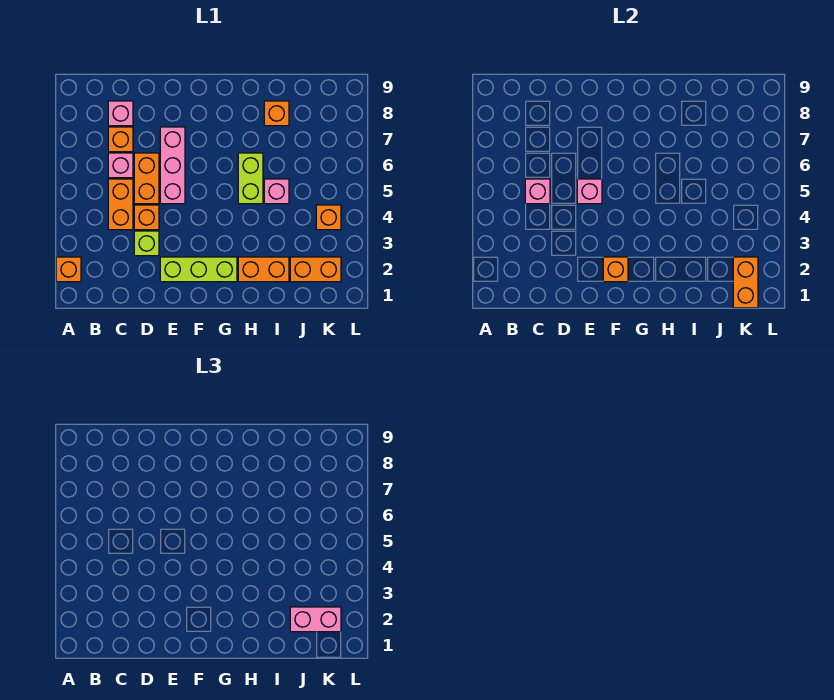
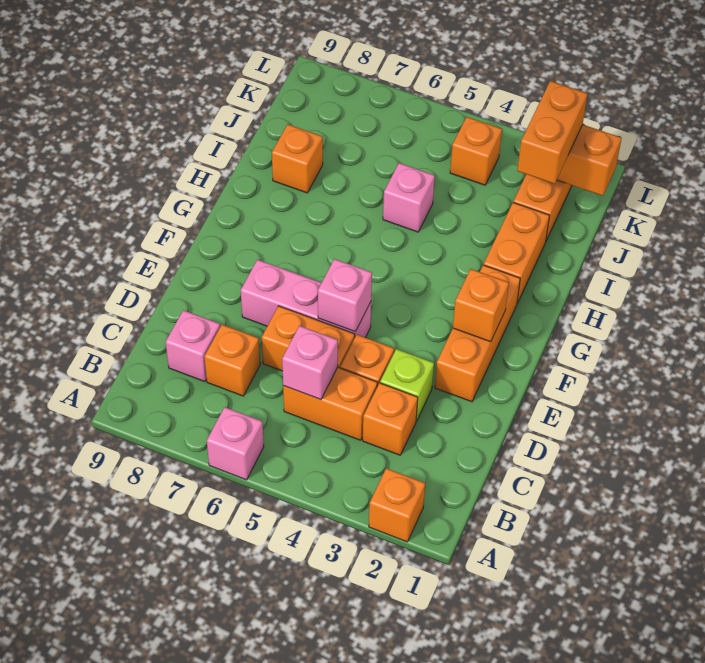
none -> orange brick C3 level 1
pink brick C6 level 1 -> pink brick A6 level 1
lime brick E2:G2 level 1 -> orange brick E2:G2 level 1
lime brick H5:H6 level 1 -> none
pink brick J2:K2 level 3 -> orange brick J2:K2 level 3

